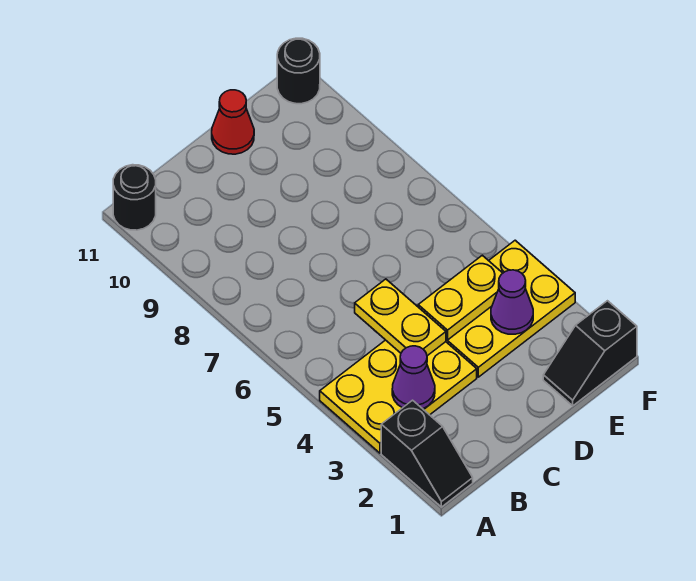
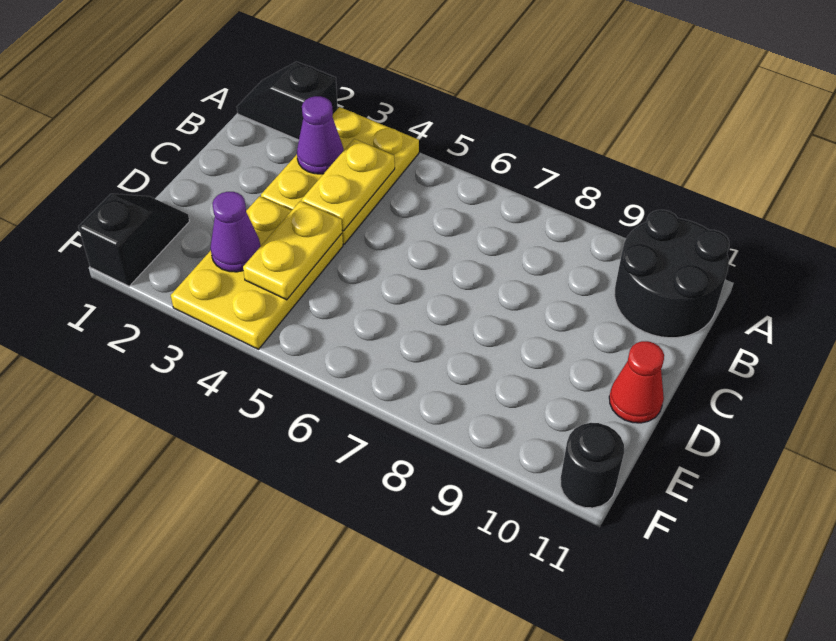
black round brick A11 level 1 -> black round brick A10:B11 level 1
yellow plate C4:C5 level 2 -> yellow plate B4:C4 level 2

